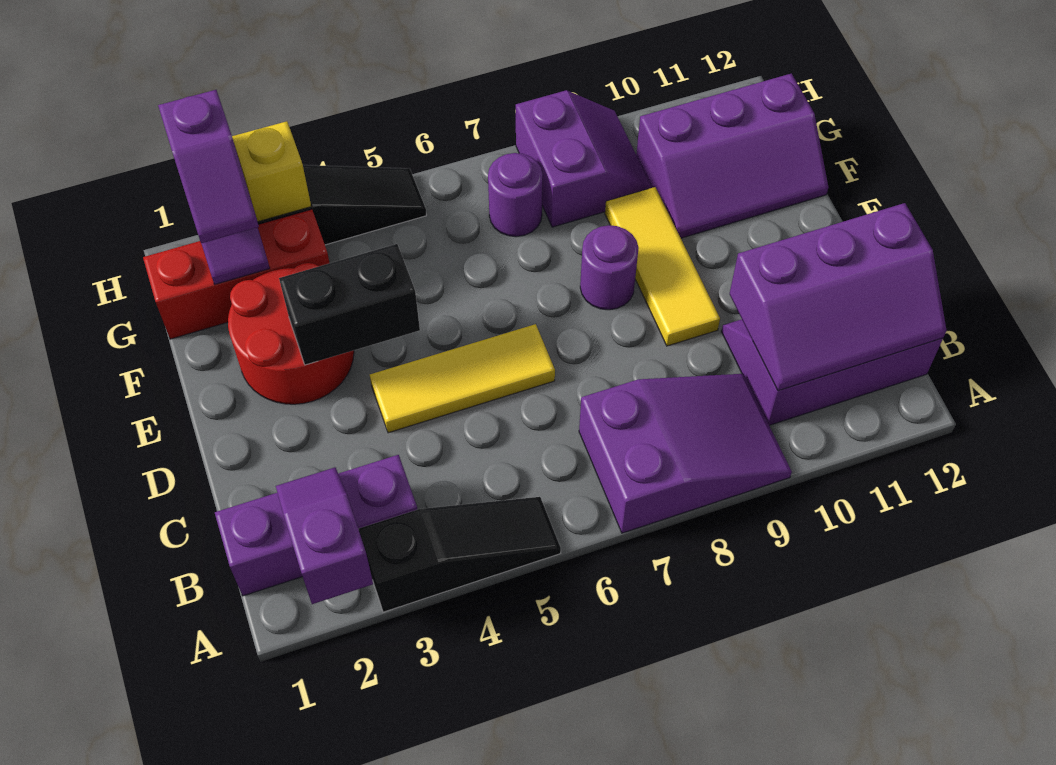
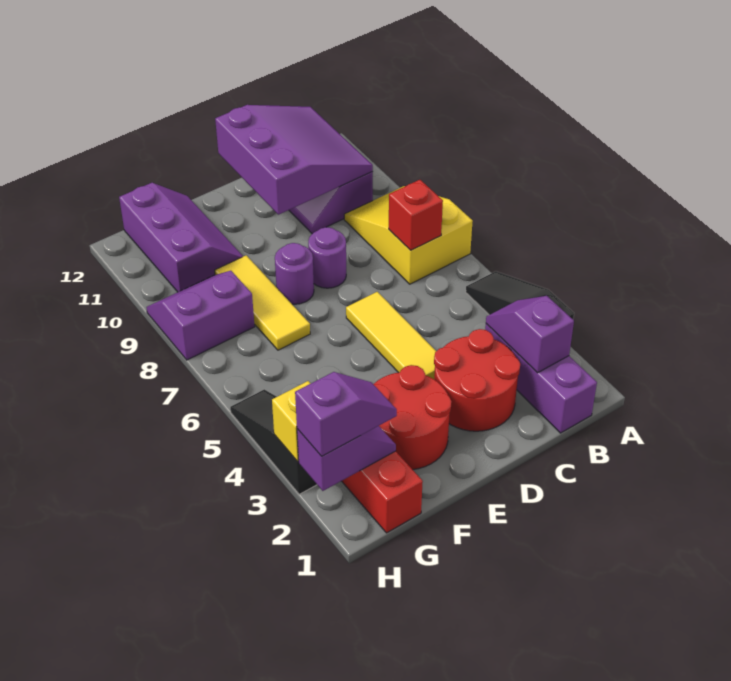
purple slope A2:B2 level 2 top A -> purple slope B2:B3 level 2 top 2
purple slope A7:B9 level 1 top 7 -> yellow slope A7:B9 level 1 top 7
none -> red brick B7 level 2
purple slope B10:C12 level 2 top C -> purple slope B10:D12 level 2 top D
none -> red round brick C2:D3 level 1
yellow tile D9:F9 level 1 -> yellow tile F7:F9 level 1
black brick E3:E4 level 2 -> none
purple round brick G7 level 1 -> purple round brick D8 level 1

